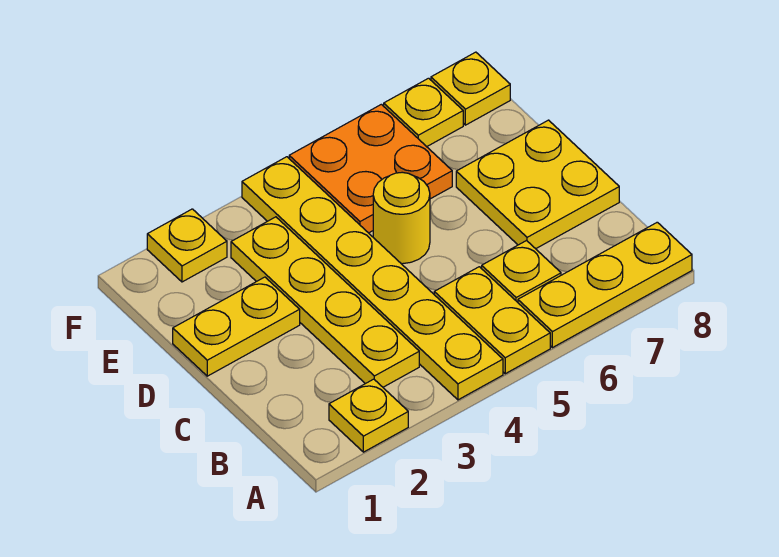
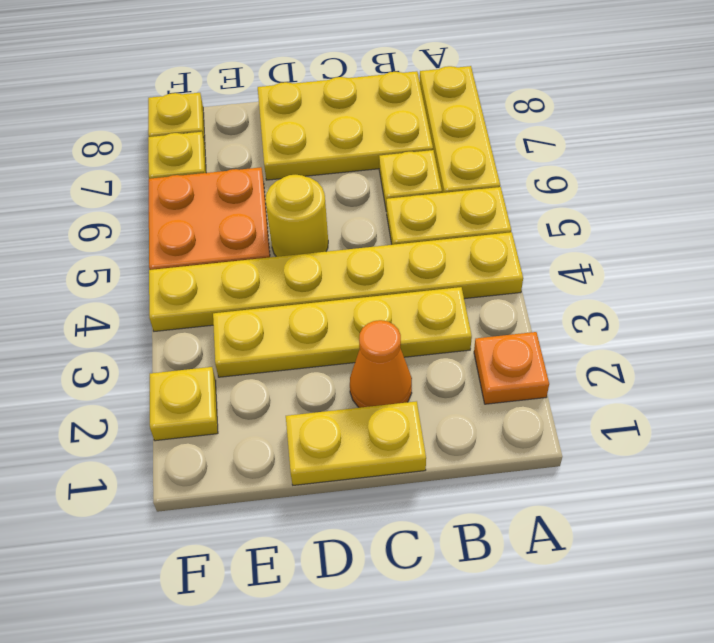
yellow plate A2 level 1 -> orange plate A2 level 1
none -> orange cone C2 level 1
yellow plate C7:D8 level 1 -> yellow plate B7:D8 level 1
yellow plate D1:D2 level 1 -> yellow plate C1:D1 level 1

